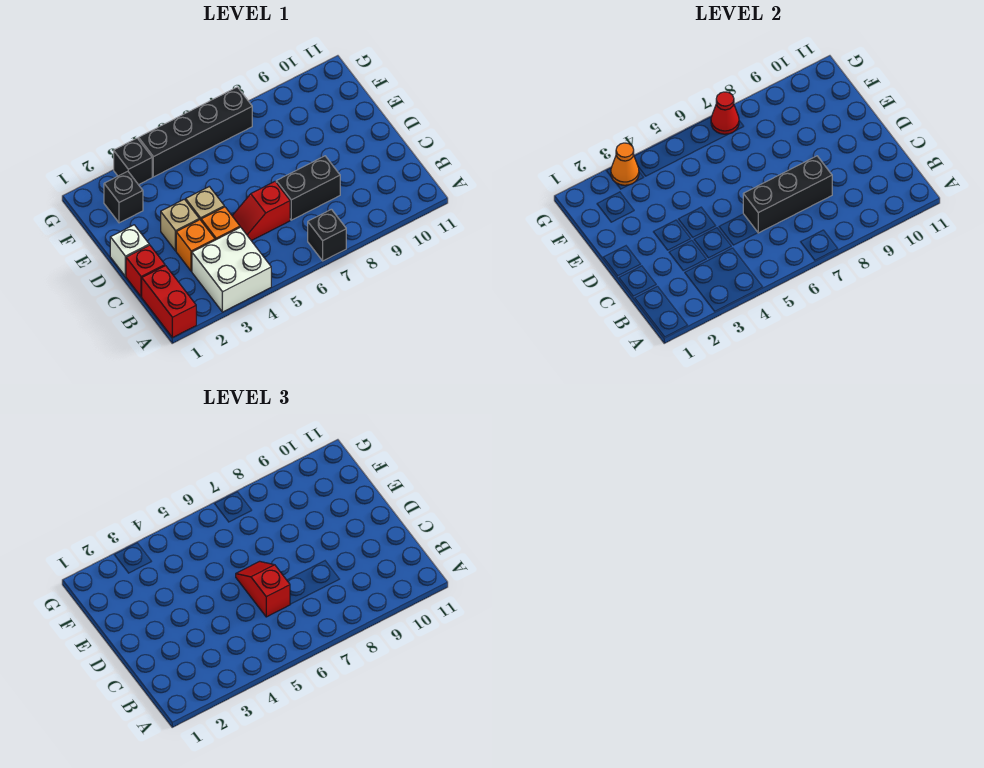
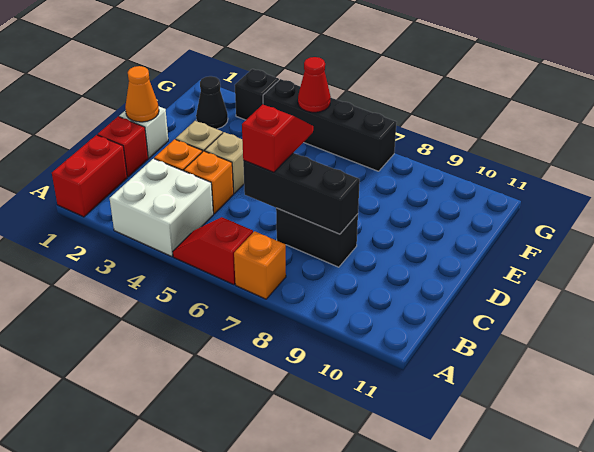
black brick A7 level 1 -> orange brick A7 level 1
red slope C5:C6 level 1 top 6 -> red slope A5:A6 level 1 top 6
black brick F2 level 1 -> black cone F2 level 1
orange cone G3 level 2 -> orange cone D1 level 2
red cone G7 level 2 -> red cone G5 level 2

